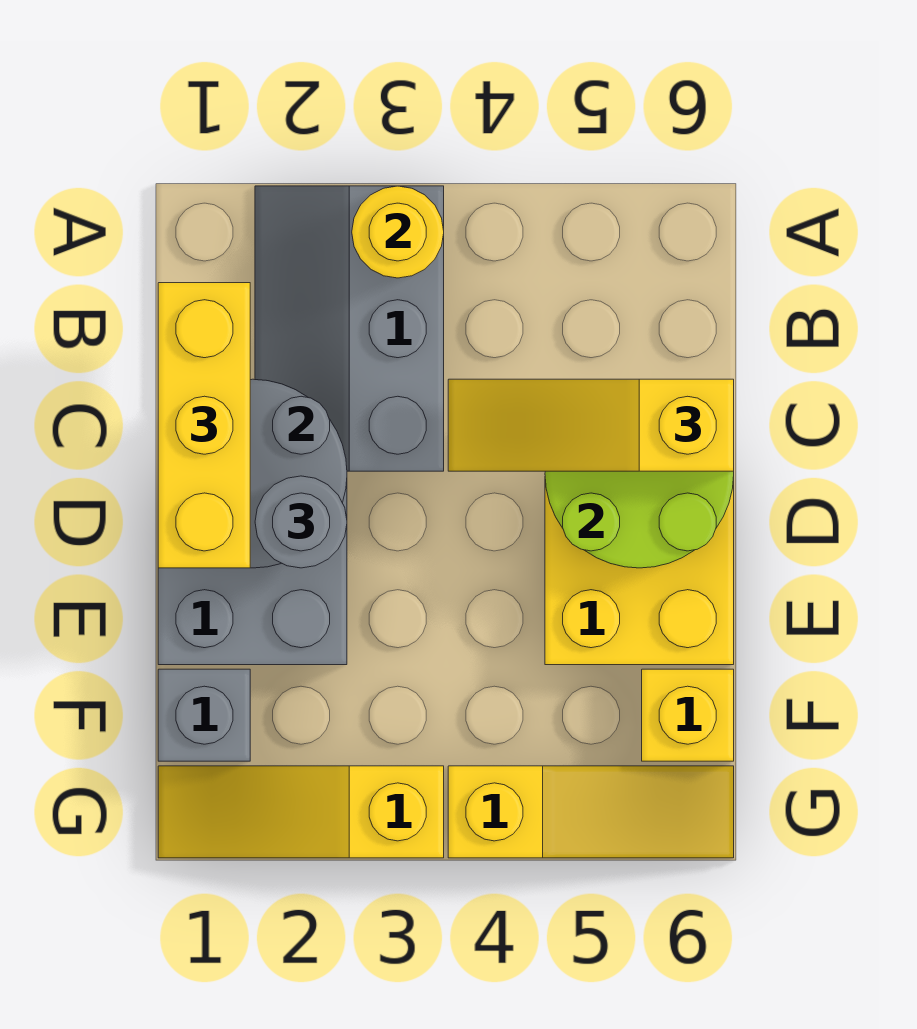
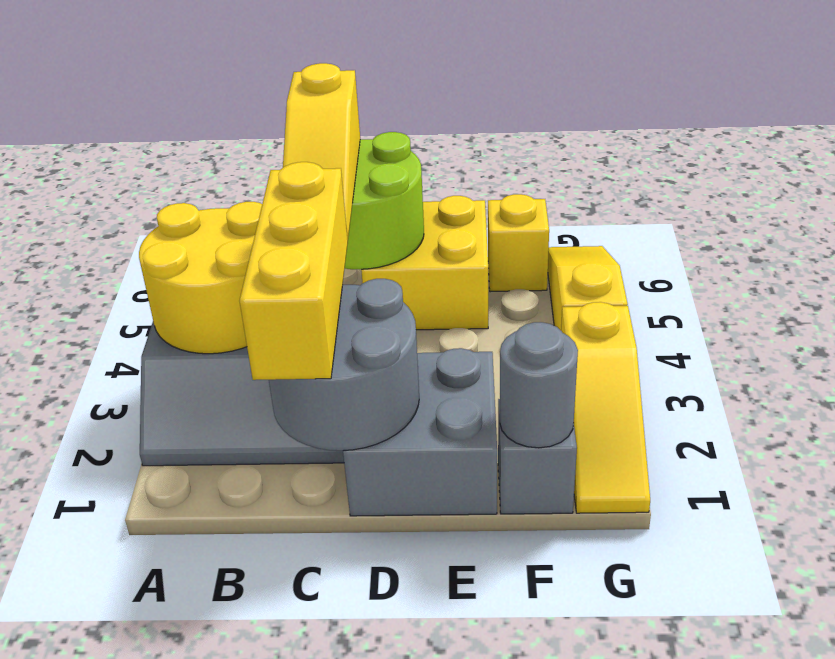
yellow round brick A3 level 2 -> yellow round brick A3:B4 level 2
yellow brick B1:D1 level 3 -> yellow brick C1:C3 level 3
grey round brick D2 level 3 -> grey round brick F1 level 2

